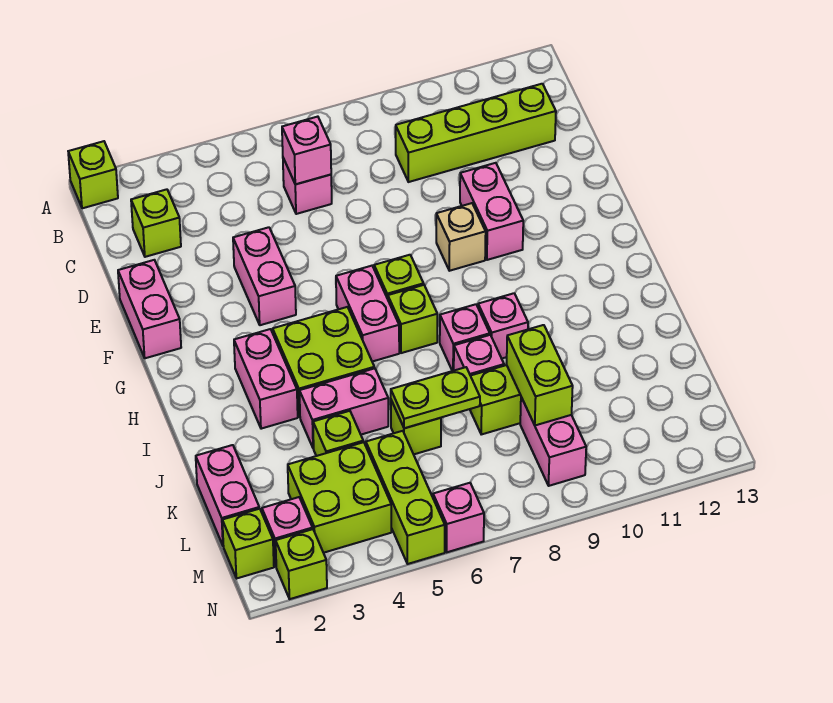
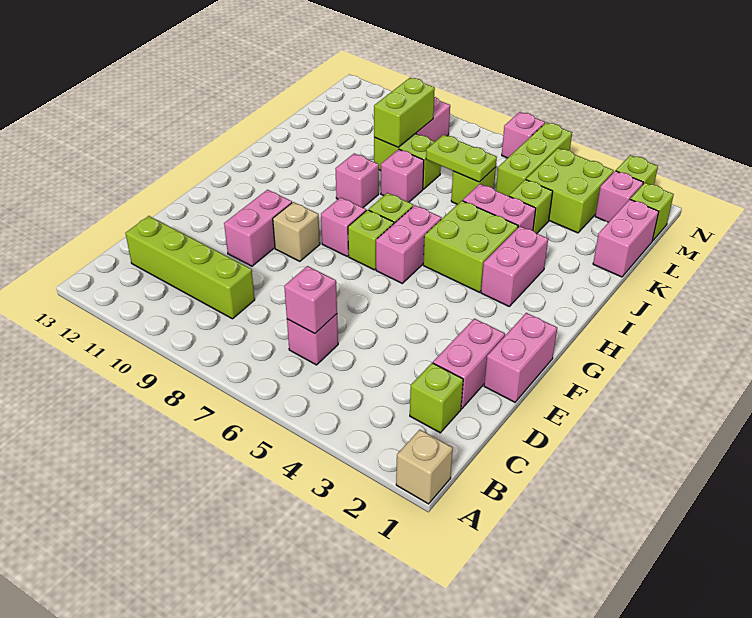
lime brick A1 level 1 -> tan brick A1 level 1
pink brick E4:F4 level 1 -> pink brick D2:E2 level 1
pink brick I8 level 1 -> pink brick G8 level 1

